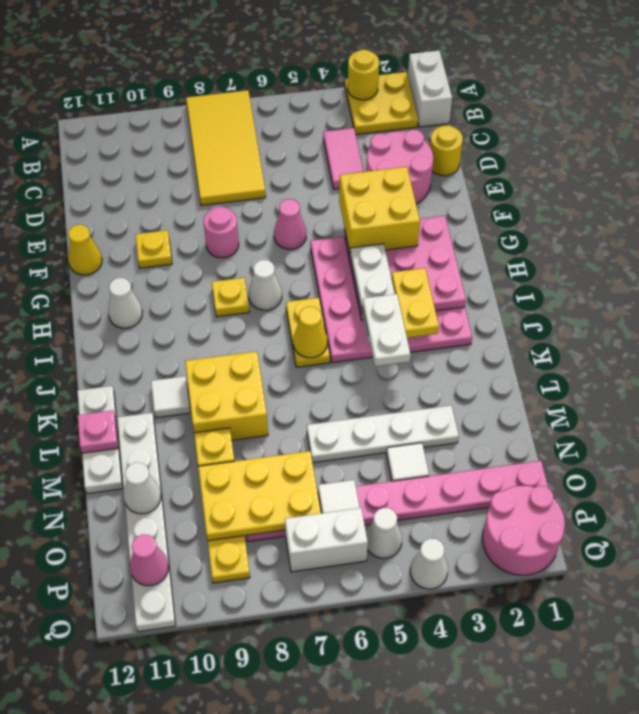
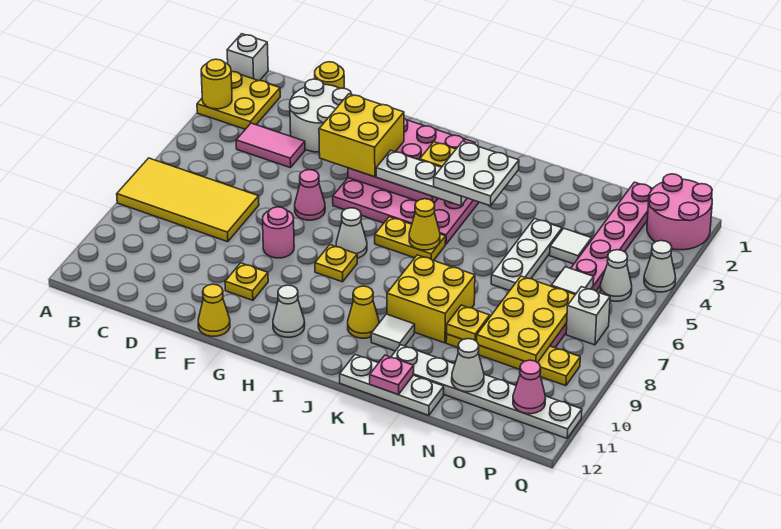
white brick A1:B1 level 1 -> white brick A1 level 1
pink round brick D2:E3 level 1 -> white round brick D2:E3 level 1
white plate J4:K4 level 4 -> white plate J3:K4 level 4
none -> yellow cone J10 level 1
white plate M3:M6 level 1 -> white plate M4:M6 level 1
white brick P6:P7 level 1 -> white brick P7 level 1

